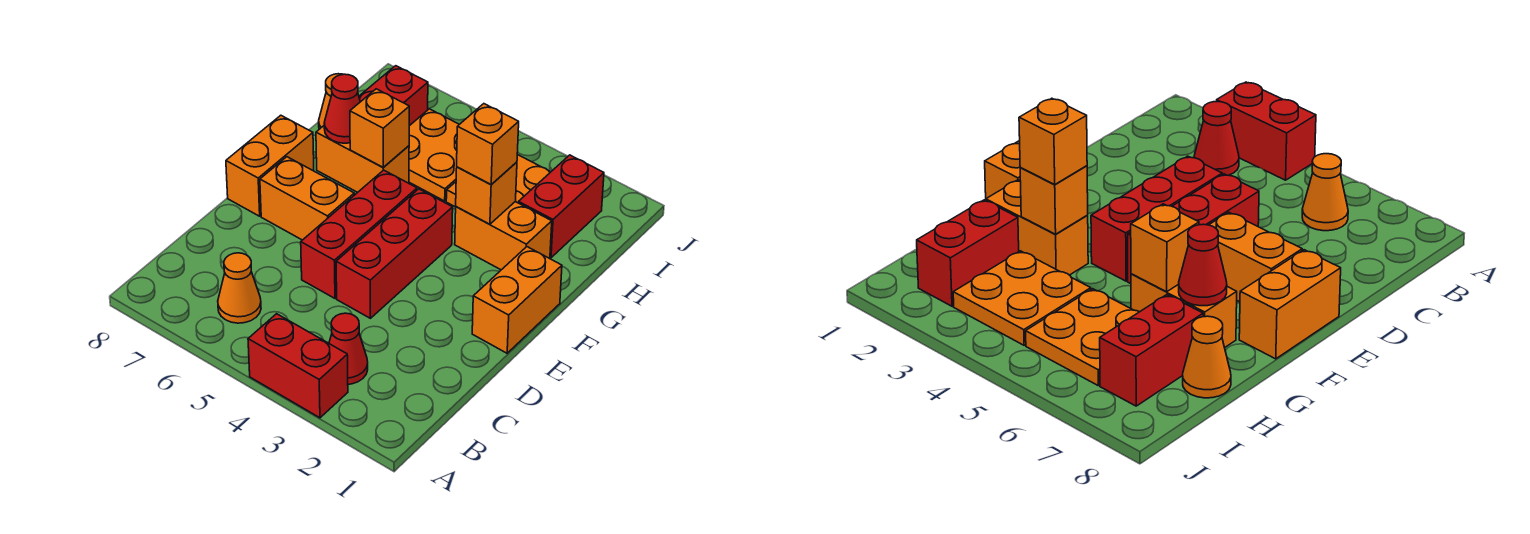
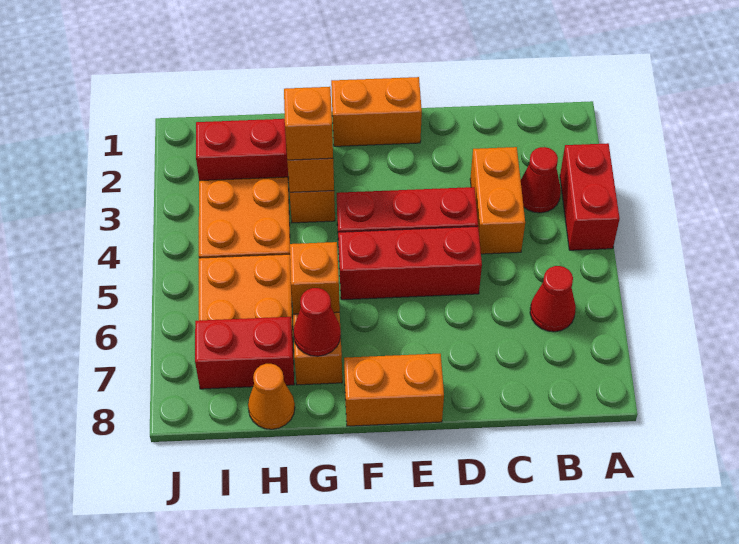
orange cone B6 level 1 -> red cone B6 level 1
orange brick E6:E7 level 1 -> orange brick C3:C4 level 1

